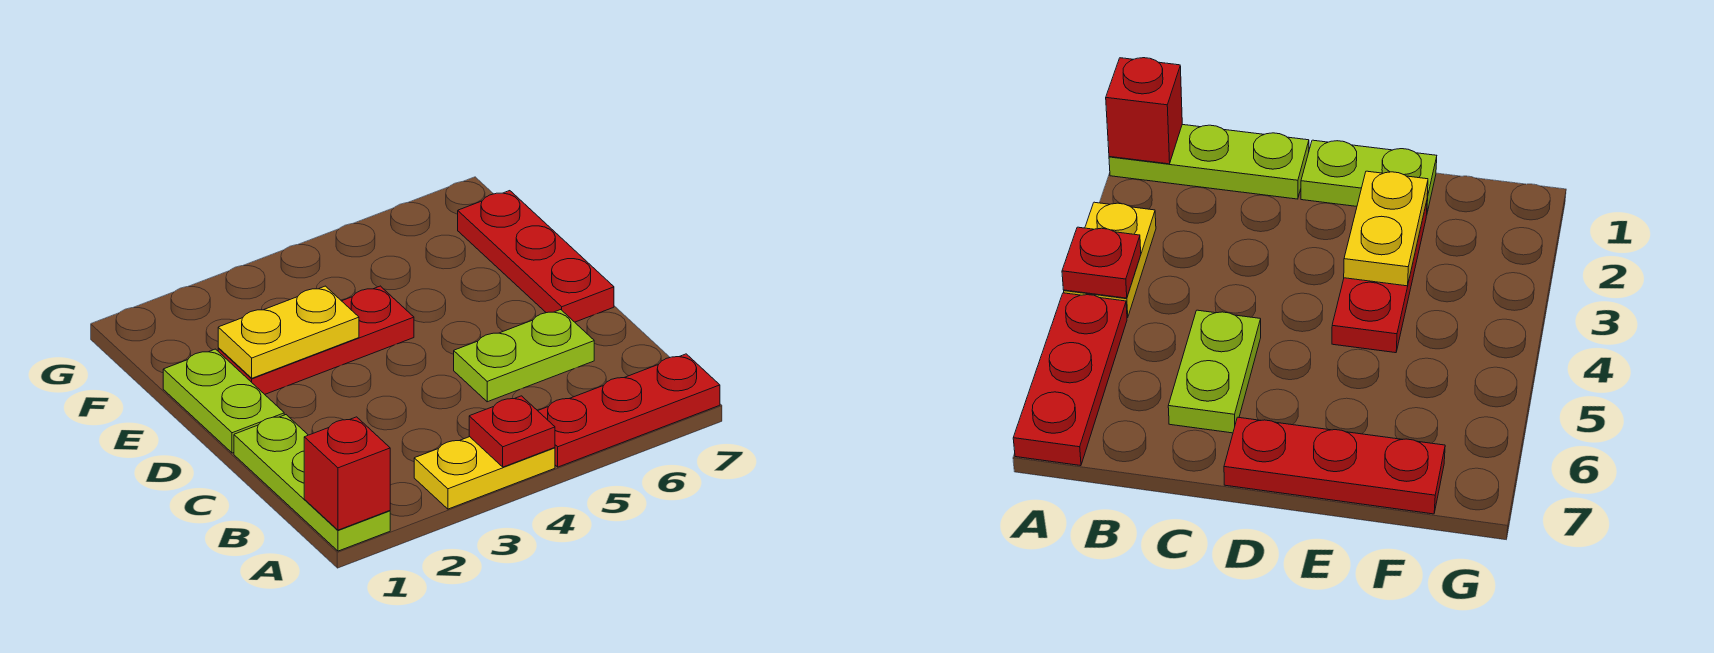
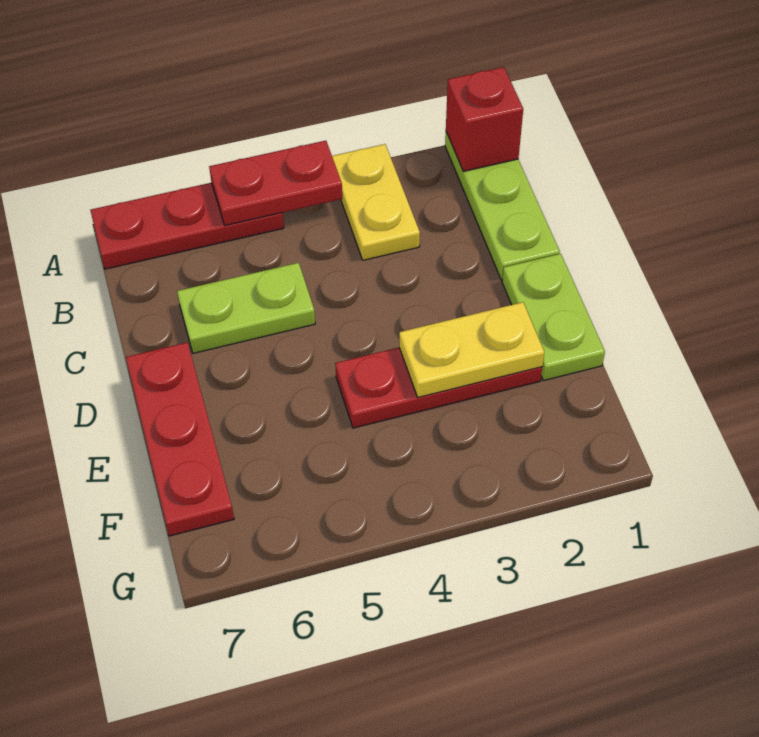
yellow plate A3:A4 level 1 -> yellow plate A3:B3 level 1
red plate A4 level 2 -> red plate A4:A5 level 2

